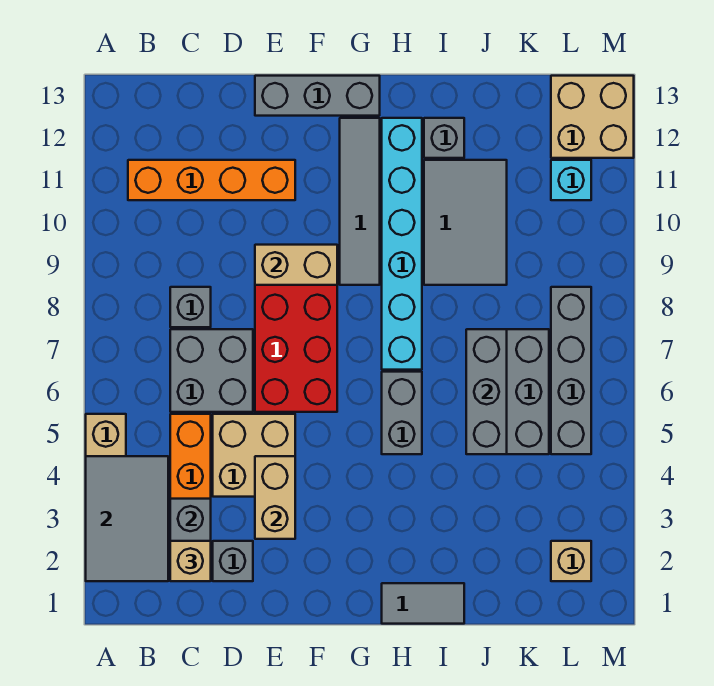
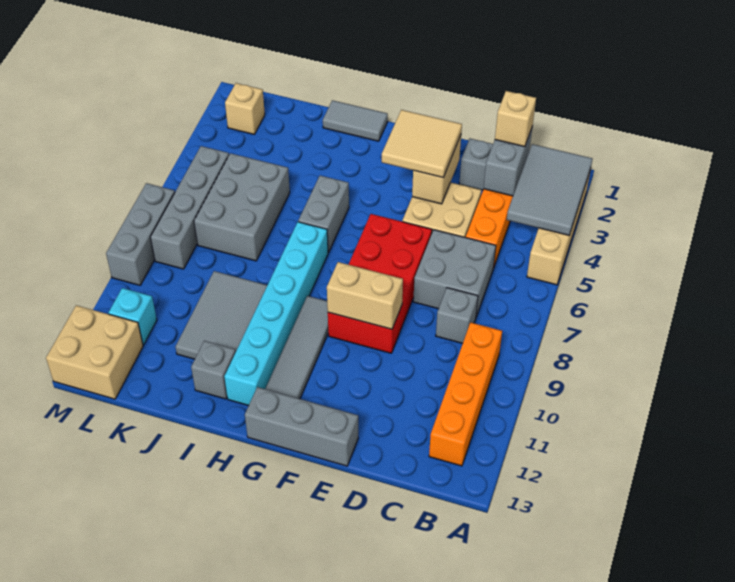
orange brick B11:E11 level 1 -> orange brick B9:B12 level 1
none -> tan tile E3:F4 level 3
grey brick J5:J7 level 2 -> grey brick M7:M9 level 1

